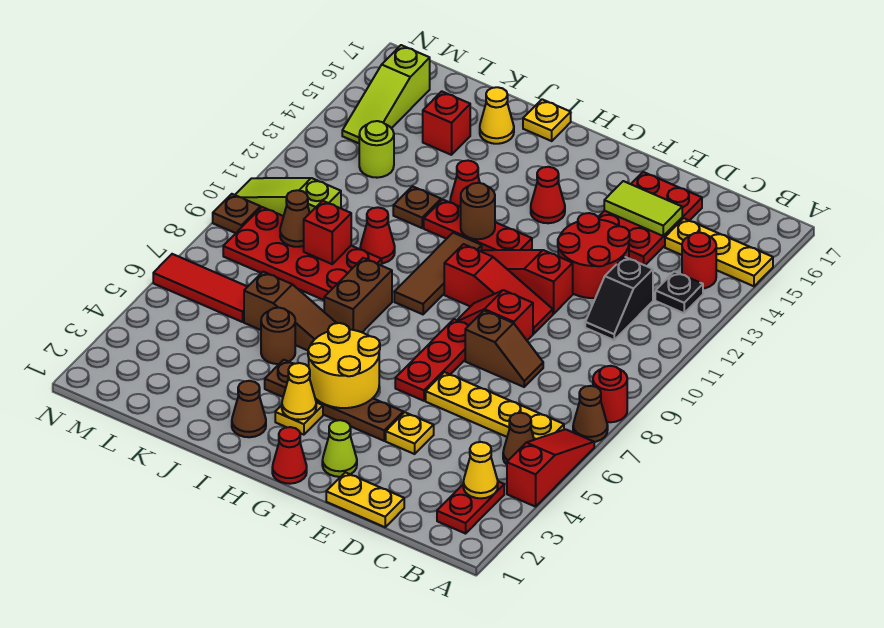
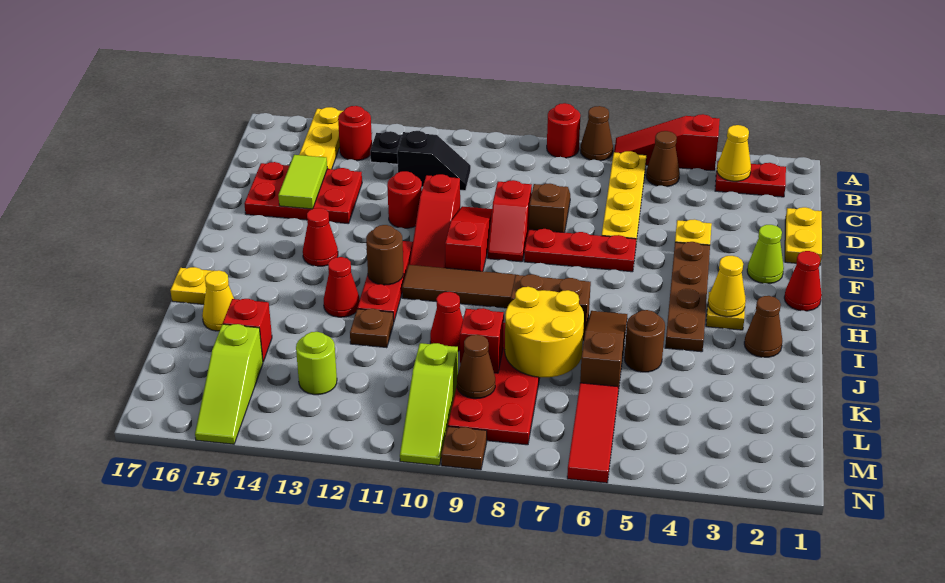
red round brick D12:E13 level 1 -> red round brick E12 level 1
yellow round brick G4:H5 level 2 -> yellow round brick J7:K8 level 2
lime slope M14:M16 level 1 top 16 -> lime slope L15:N15 level 1 top L

